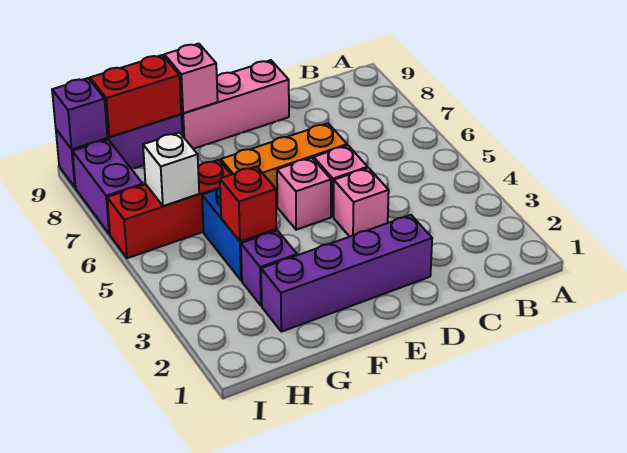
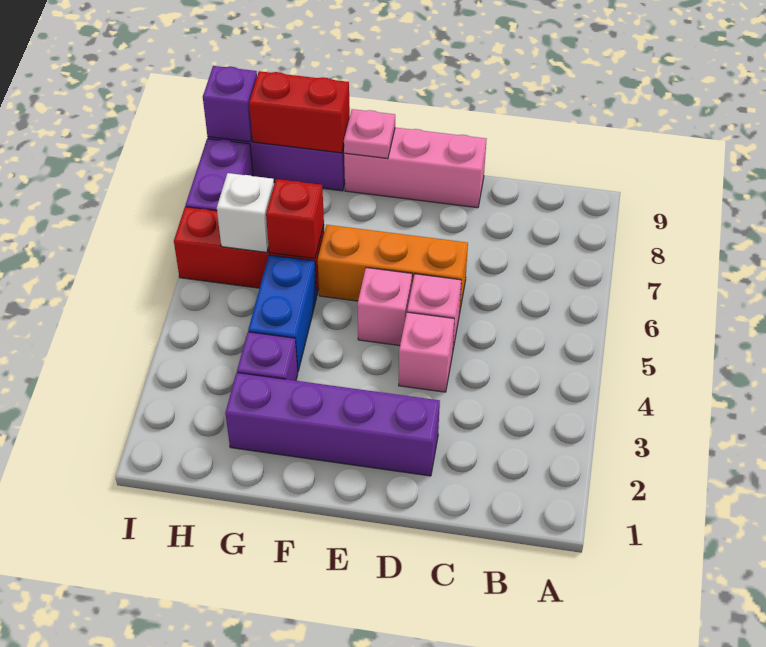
pink brick F9 level 2 -> pink plate F9 level 2
red brick G4 level 2 -> red brick G6 level 2

